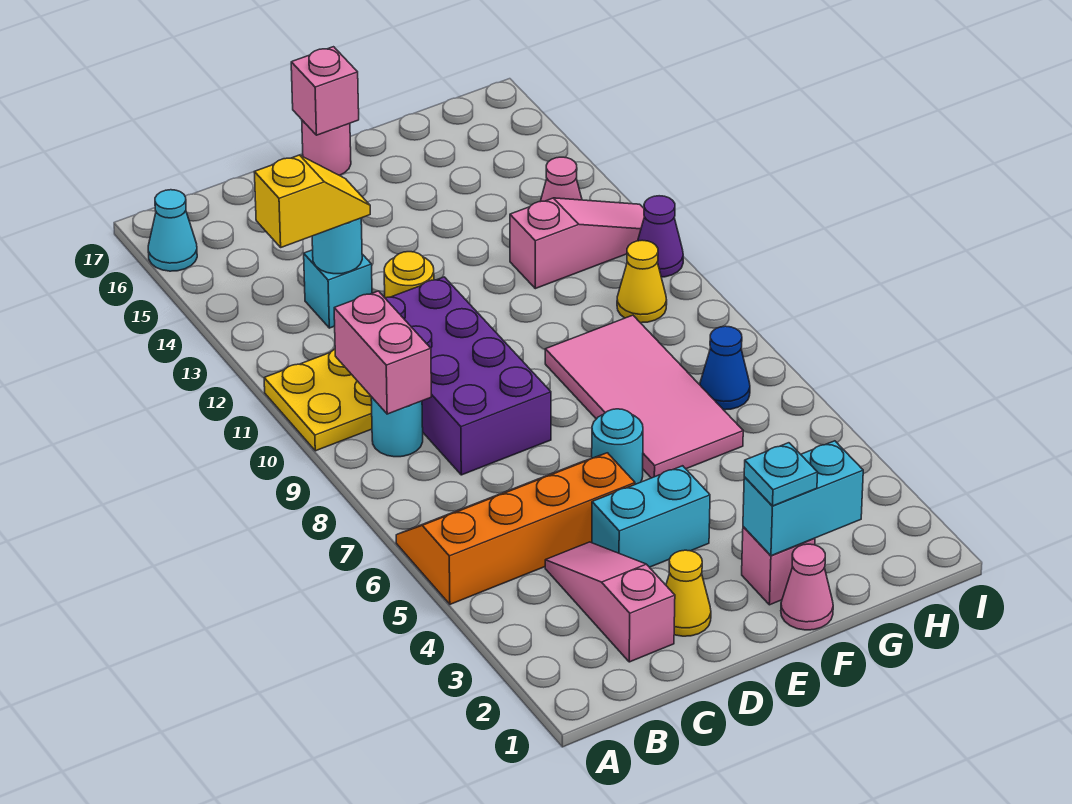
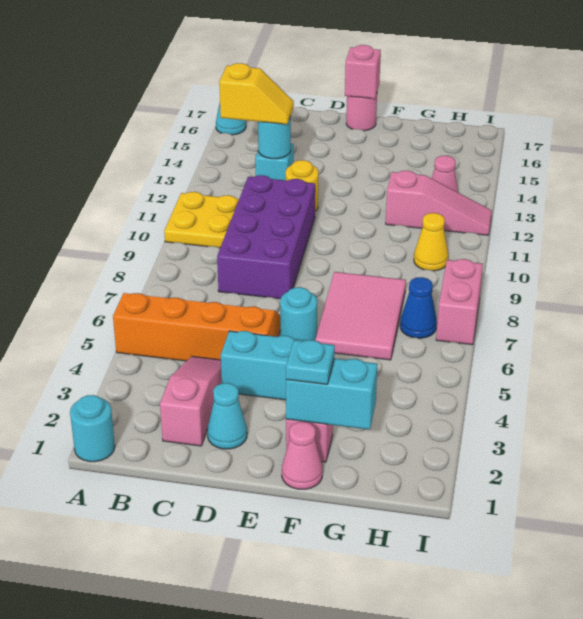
cyan round brick B9 level 1 -> cyan round brick A1 level 1
pink brick B9:B10 level 2 -> pink brick I7:I8 level 1
yellow cone D2 level 1 -> cyan cone D2 level 1
pink tile F6:G9 level 1 -> pink tile F6:G8 level 1
purple cone I11 level 1 -> none

